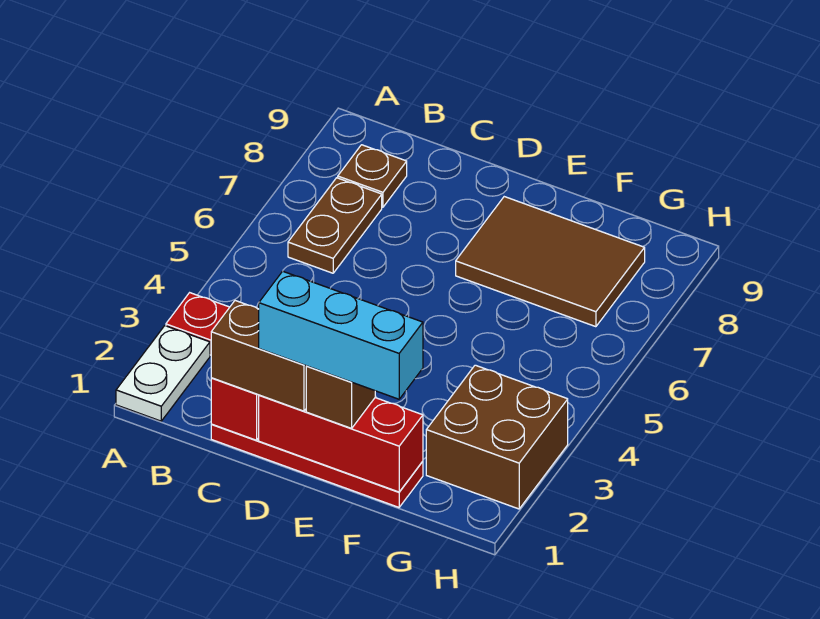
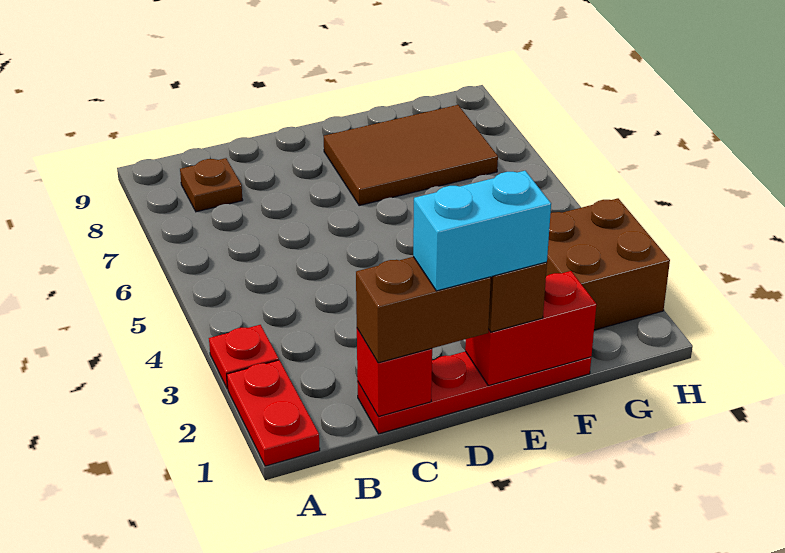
white plate A1:A2 level 1 -> red plate A1:A2 level 1
brown plate B6:B7 level 1 -> none
red brick D1:F1 level 2 -> red brick E1:F1 level 2
cyan brick D1:F1 level 4 -> cyan brick D1:E1 level 4

